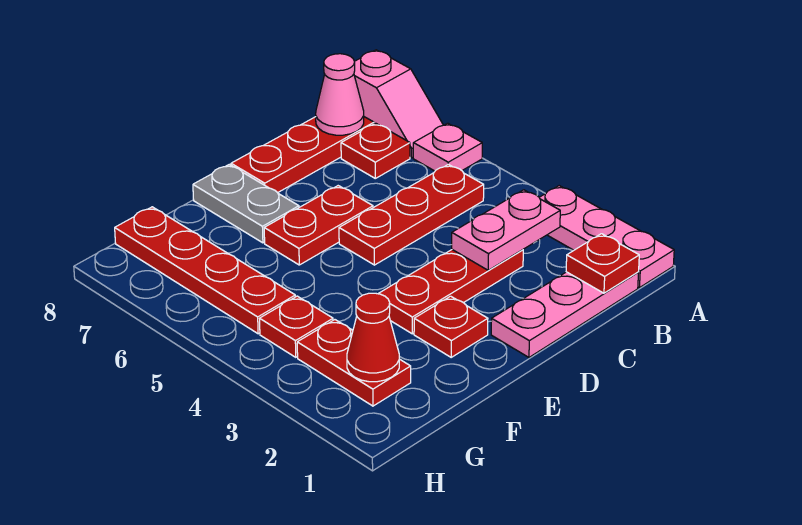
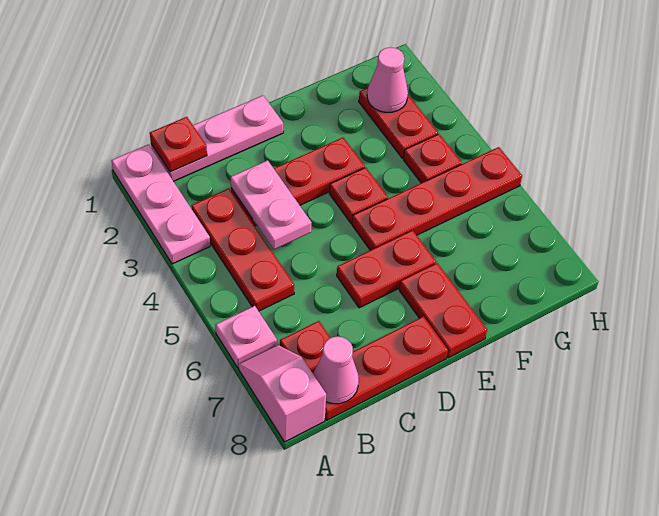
pink plate B3:C3 level 2 -> pink plate C3:C4 level 2
red plate B5:D5 level 1 -> red plate B3:B5 level 1
red plate E2 level 1 -> red plate E4 level 1
grey plate E7:E8 level 1 -> red plate E7:E8 level 1
red cone G2 level 2 -> pink cone G2 level 2
red plate G5:G8 level 1 -> red plate E5:H5 level 1

